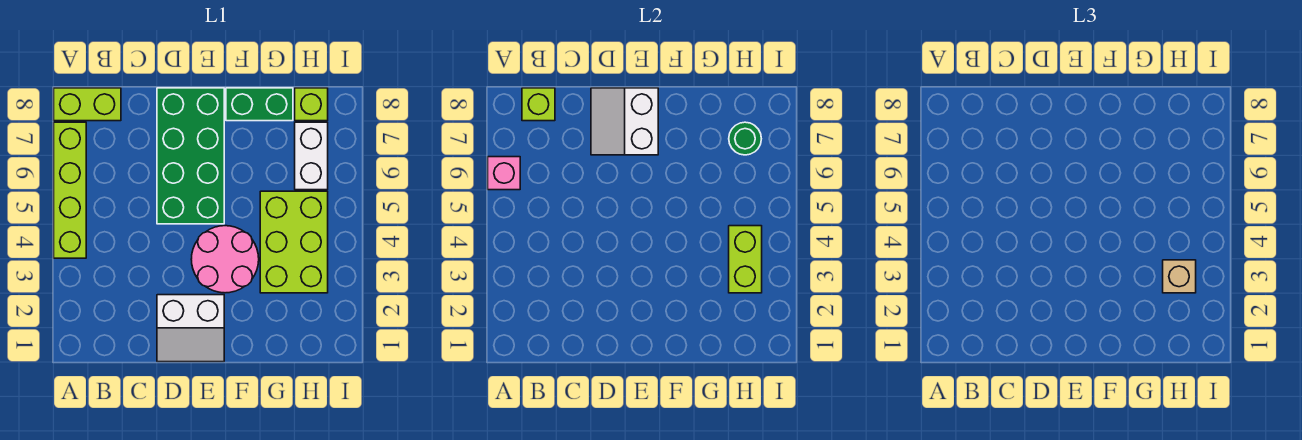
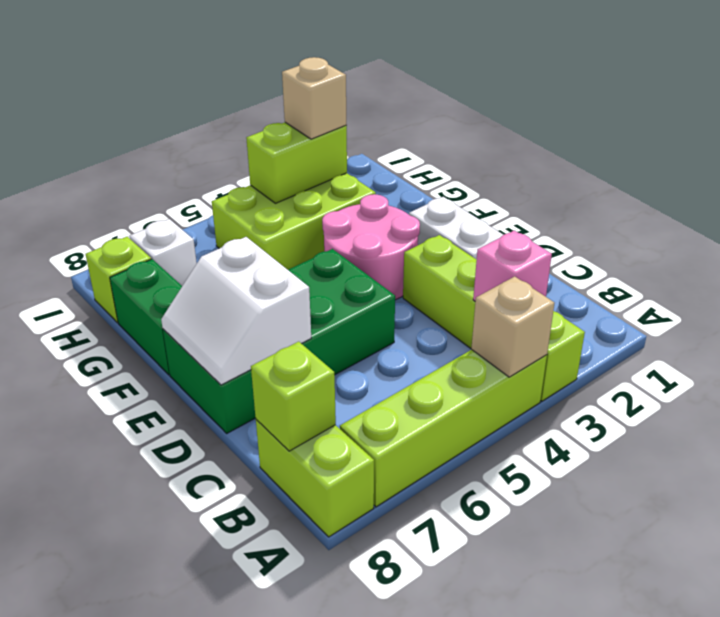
none -> lime brick A3:D3 level 1
none -> tan brick A4 level 2
pink brick A6 level 2 -> pink brick B3 level 2
white slope D7:E8 level 2 top E -> white slope D7:E8 level 2 top 7
white brick H6:H7 level 1 -> white brick H7 level 1
green round brick H7 level 2 -> none

